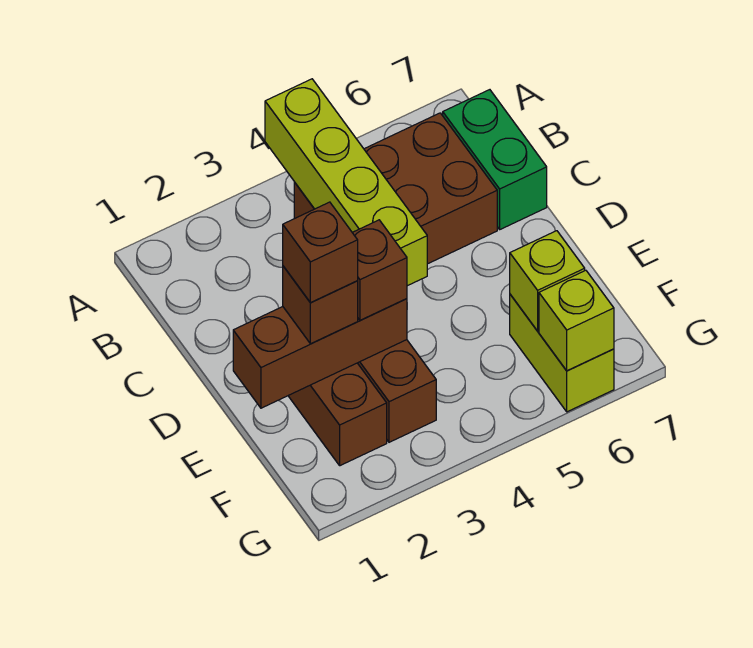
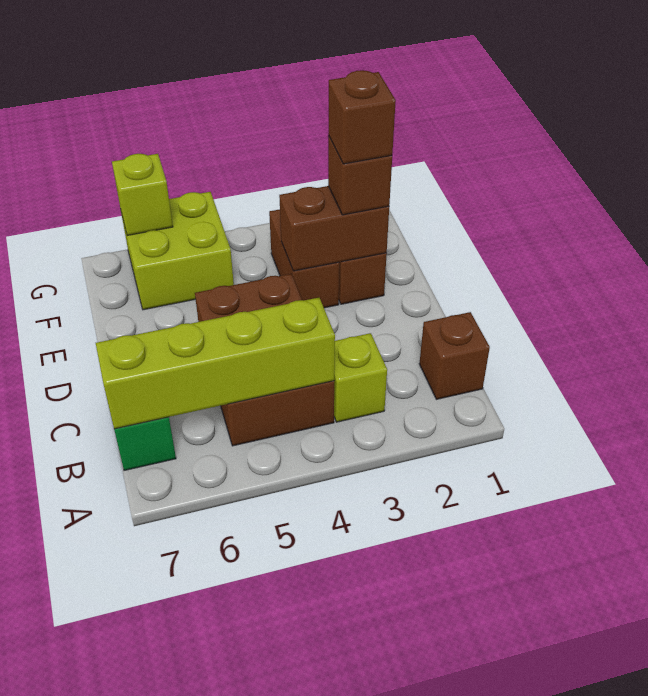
lime brick A4:D4 level 2 -> lime brick B4:B7 level 2
brown brick B4:C6 level 1 -> brown brick B4:D5 level 1
brown brick E1:E3 level 2 -> brown brick E2:E3 level 2
brown brick E3 level 3 -> brown brick B1 level 1
lime brick F6:G6 level 1 -> lime brick F5:G6 level 1
lime brick F6 level 2 -> lime brick B3 level 1

